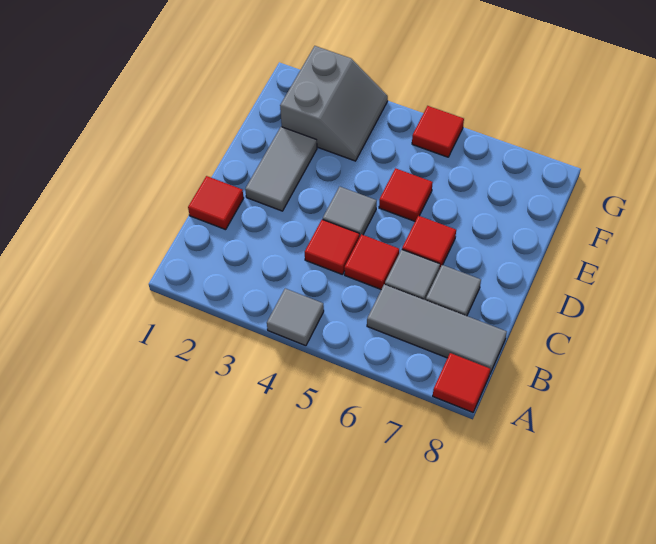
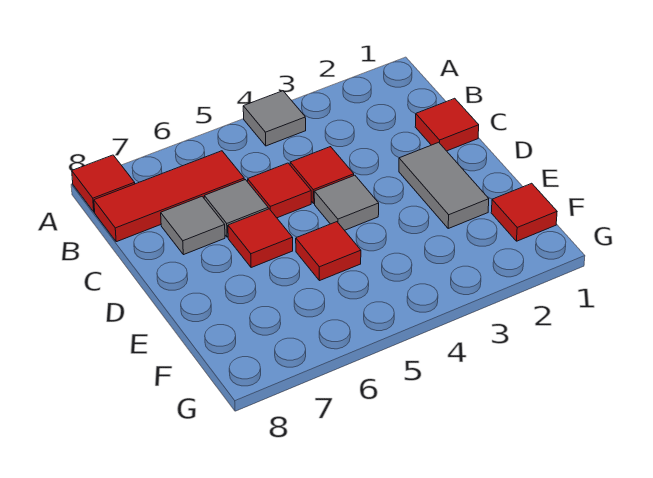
grey tile B6:B8 level 1 -> red tile B6:B8 level 1
grey slope F2:G3 level 1 top 2 -> none
red tile G5 level 1 -> red tile F1 level 1

